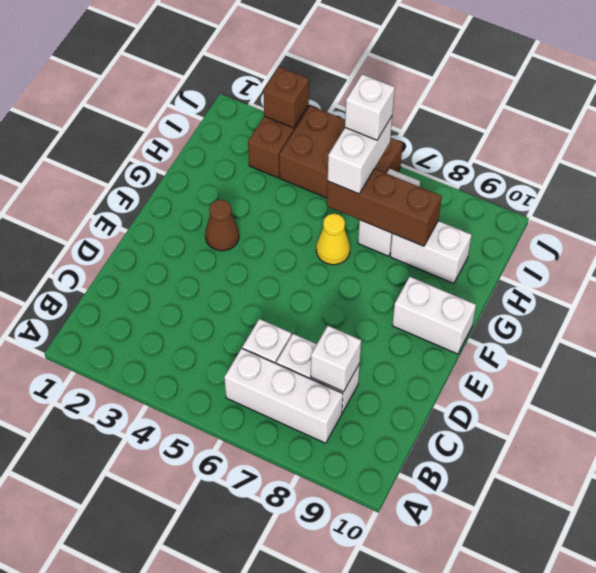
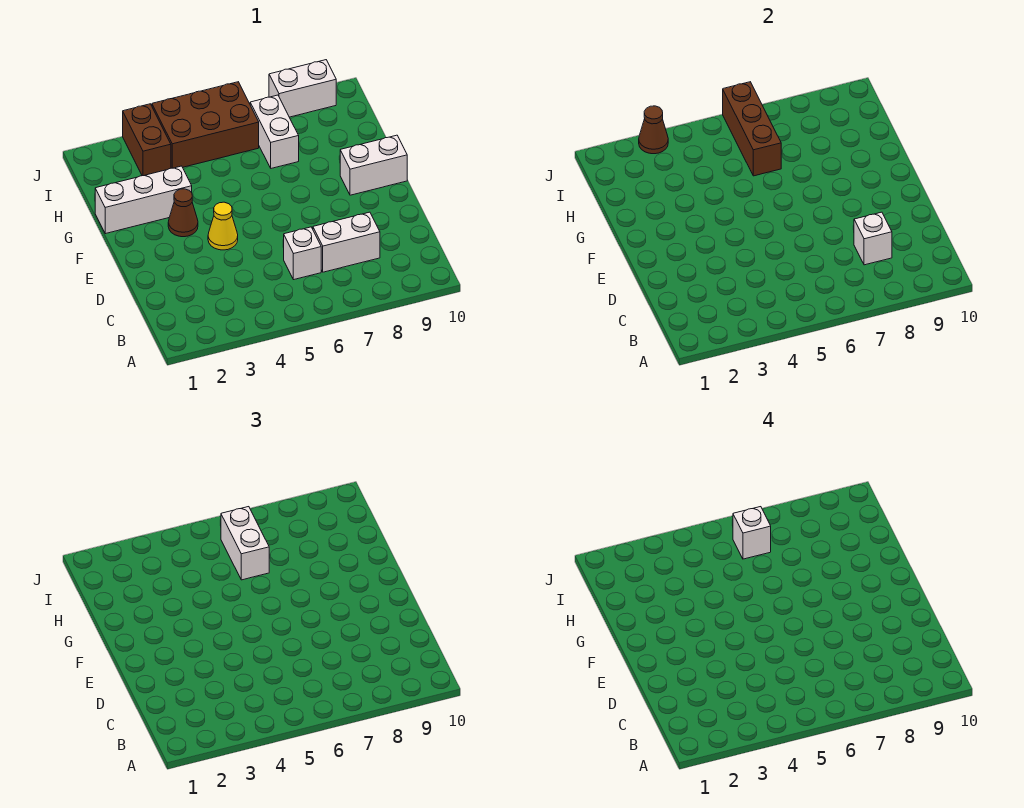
white brick B6:B8 level 1 -> white brick G1:G3 level 1
yellow cone G6 level 1 -> yellow cone E4 level 1
brown brick H6:H8 level 2 -> brown brick H6:J6 level 2
white brick H8:H9 level 1 -> white brick J8:J9 level 1
brown brick J3 level 2 -> brown cone J3 level 2

